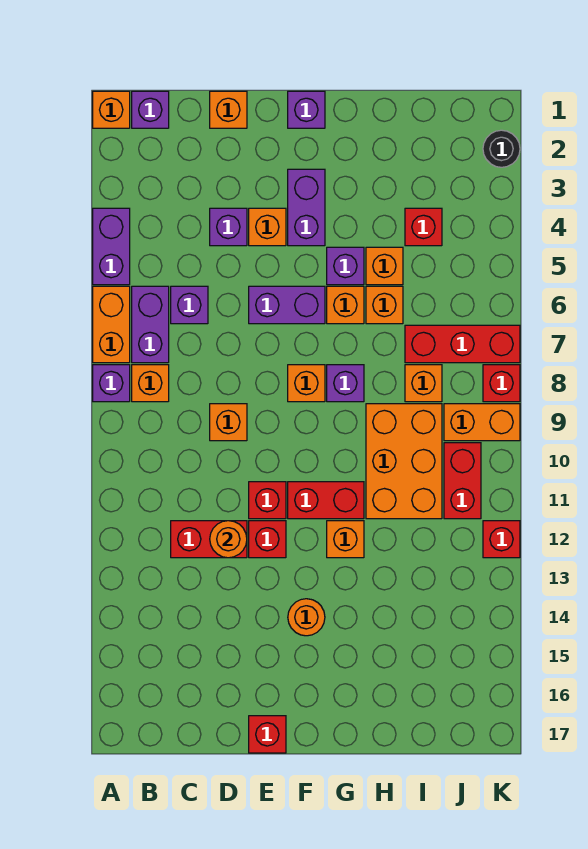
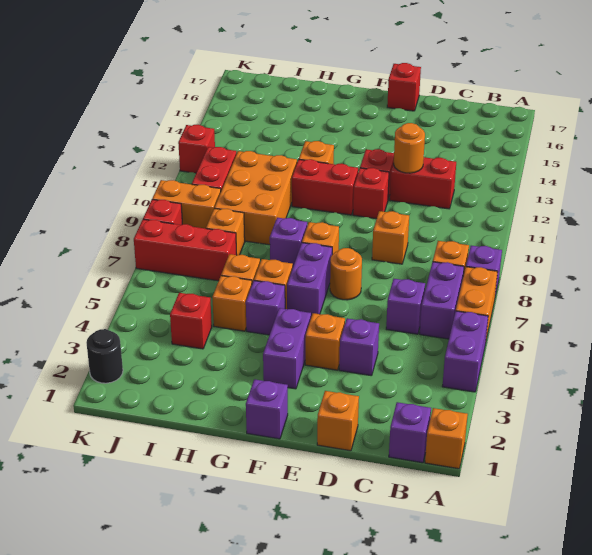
purple brick E6:F6 level 1 -> purple brick F6:F7 level 1
orange round brick F14 level 1 -> orange round brick E7 level 1

